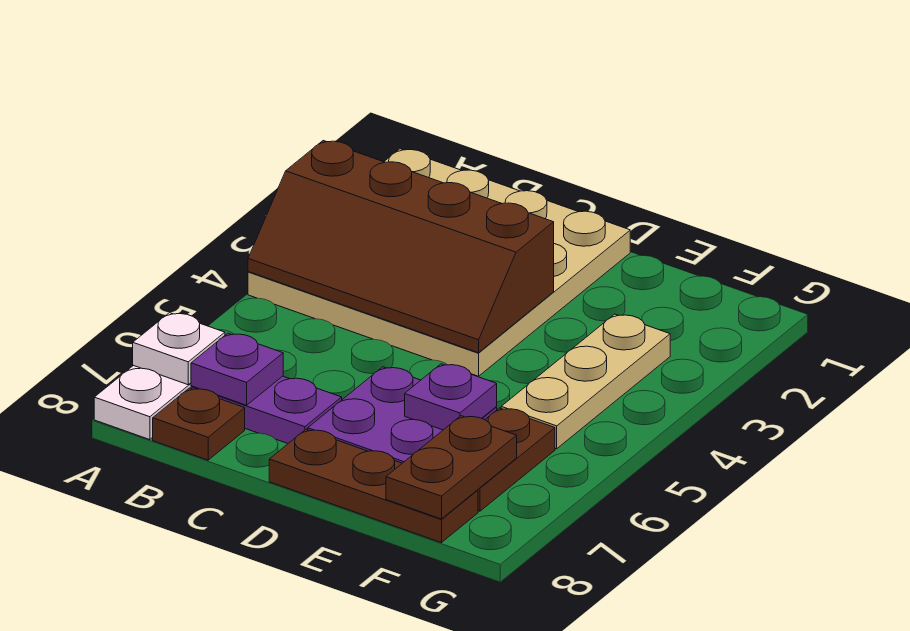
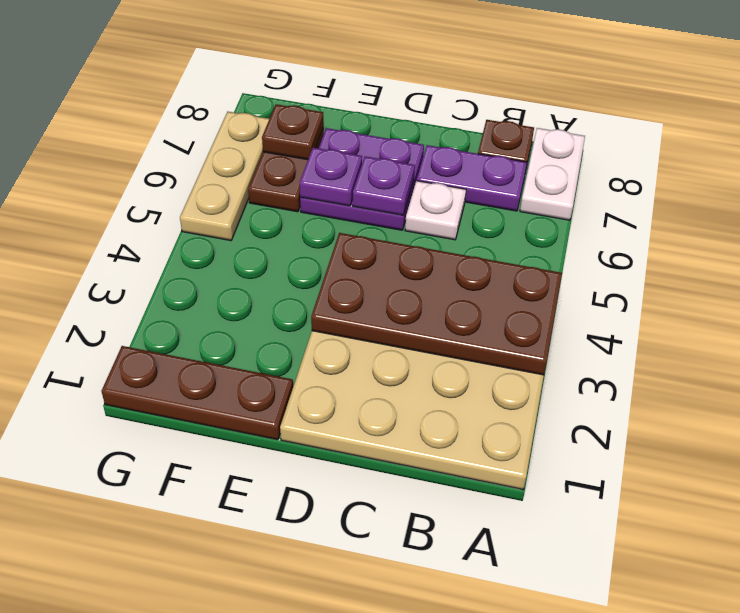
brown slope A3:D4 level 2 top 3 -> brown plate A3:D4 level 2
white plate A7 level 2 -> white plate C6 level 1
purple plate B7 level 2 -> purple plate D6 level 2
brown plate D8:F8 level 1 -> brown plate E1:G1 level 1
tan plate F3:F5 level 1 -> tan plate G5:G7 level 1
brown plate F7:F8 level 2 -> brown plate F7 level 2

